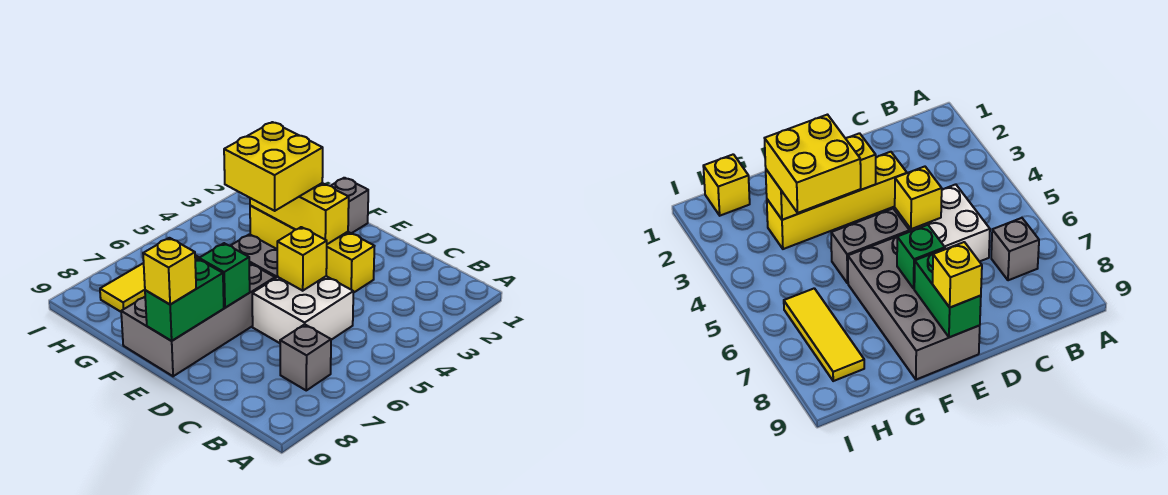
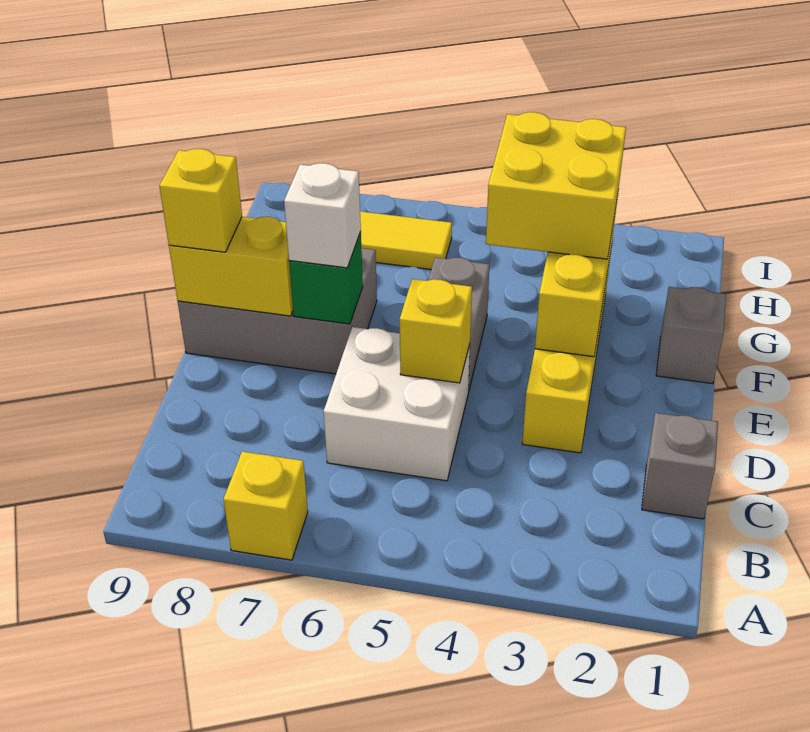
grey brick B7 level 1 -> grey brick C1 level 1
grey brick E6:F9 level 1 -> grey brick E7:F9 level 1
none -> white brick E7 level 3
green brick E8:E9 level 2 -> yellow brick E8:E9 level 2
yellow brick H1 level 1 -> yellow brick A7 level 1

